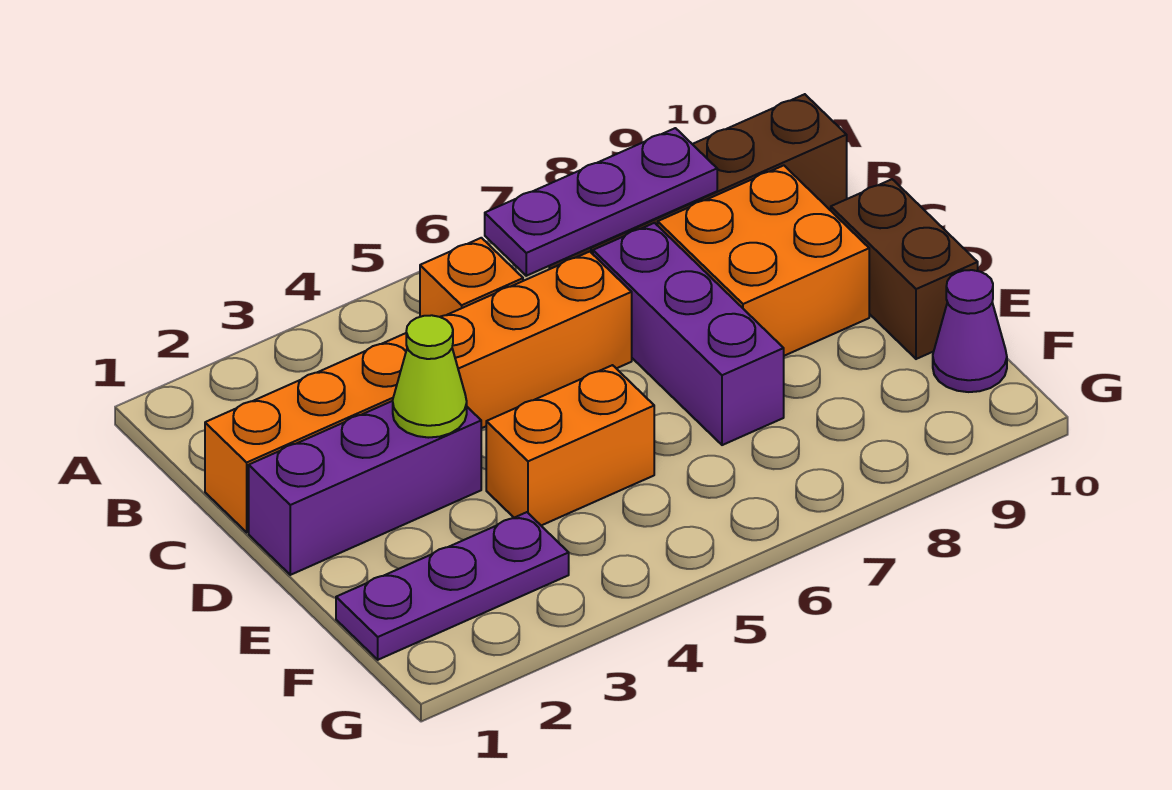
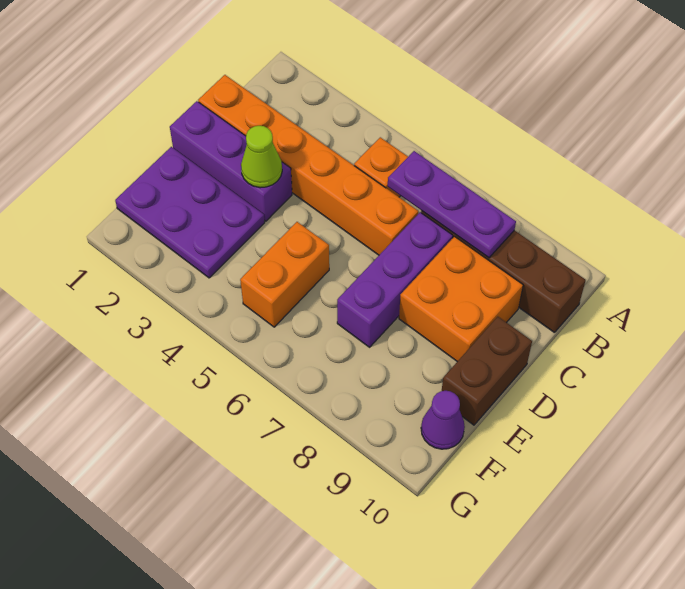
orange brick E4:E5 level 1 -> orange brick E5:F5 level 1
purple plate F1:F3 level 1 -> purple plate E1:F3 level 1

